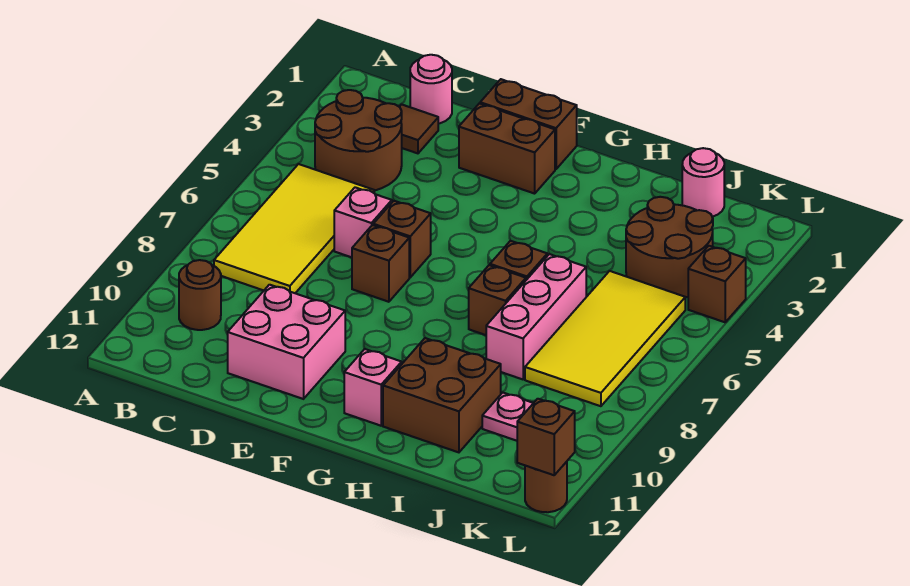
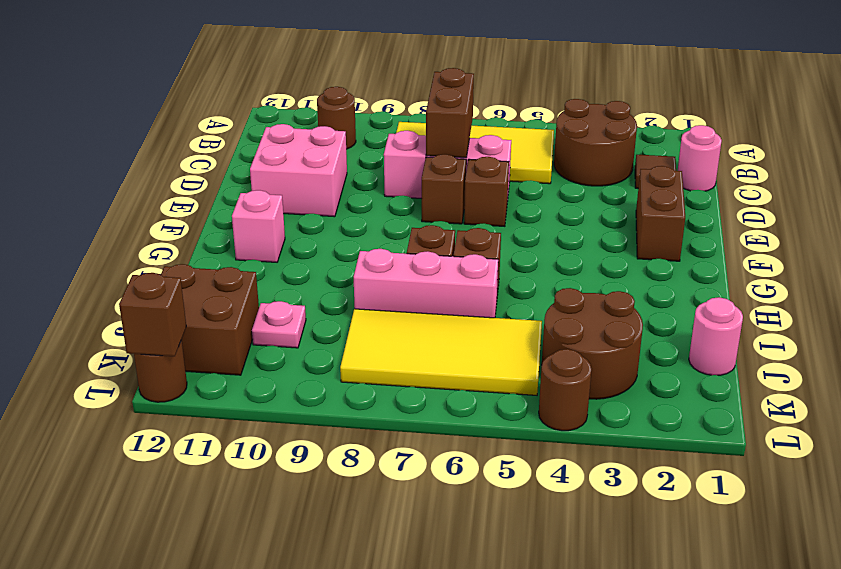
pink brick D6 level 1 -> pink brick D6:D8 level 1
brown brick E1:F1 level 1 -> brown brick C7:D7 level 2
brown brick H10:I11 level 1 -> brown brick J11:K12 level 1
brown brick L4 level 1 -> brown round brick L4 level 1

